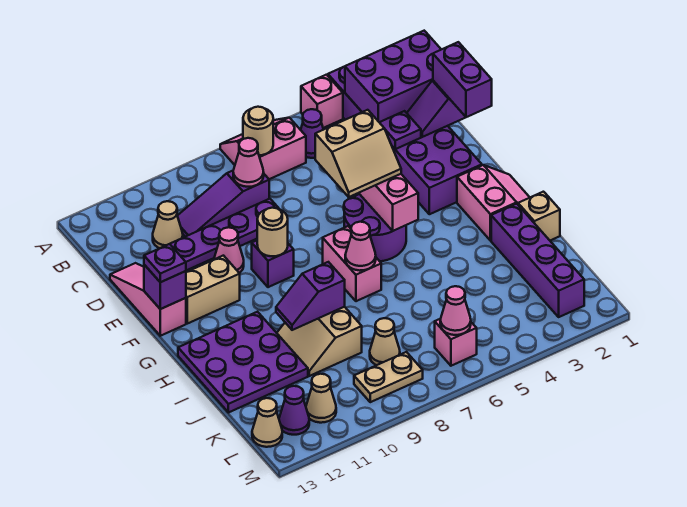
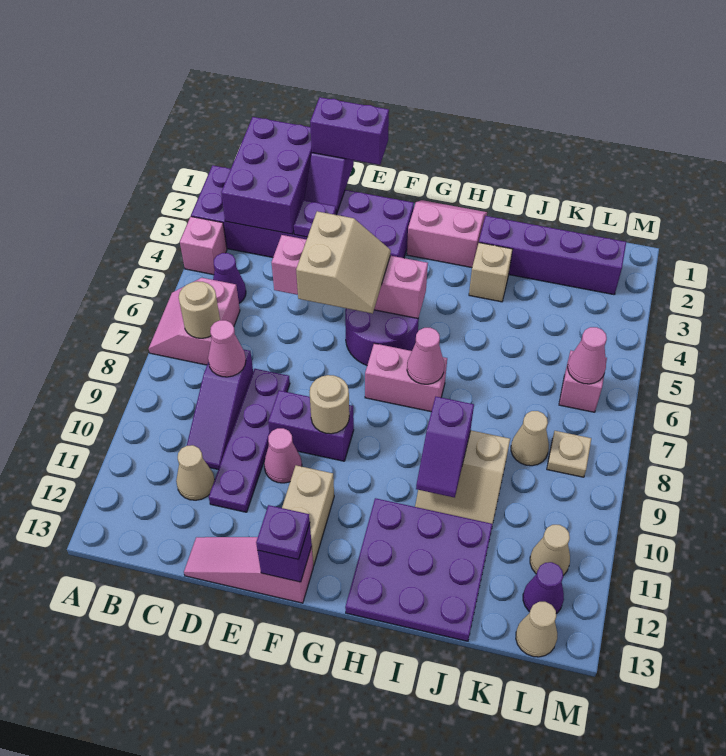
purple brick F9 level 1 -> purple brick E9:F9 level 1
tan brick I1 level 1 -> tan brick I3 level 1
tan plate L8:L9 level 1 -> tan plate L8 level 1

